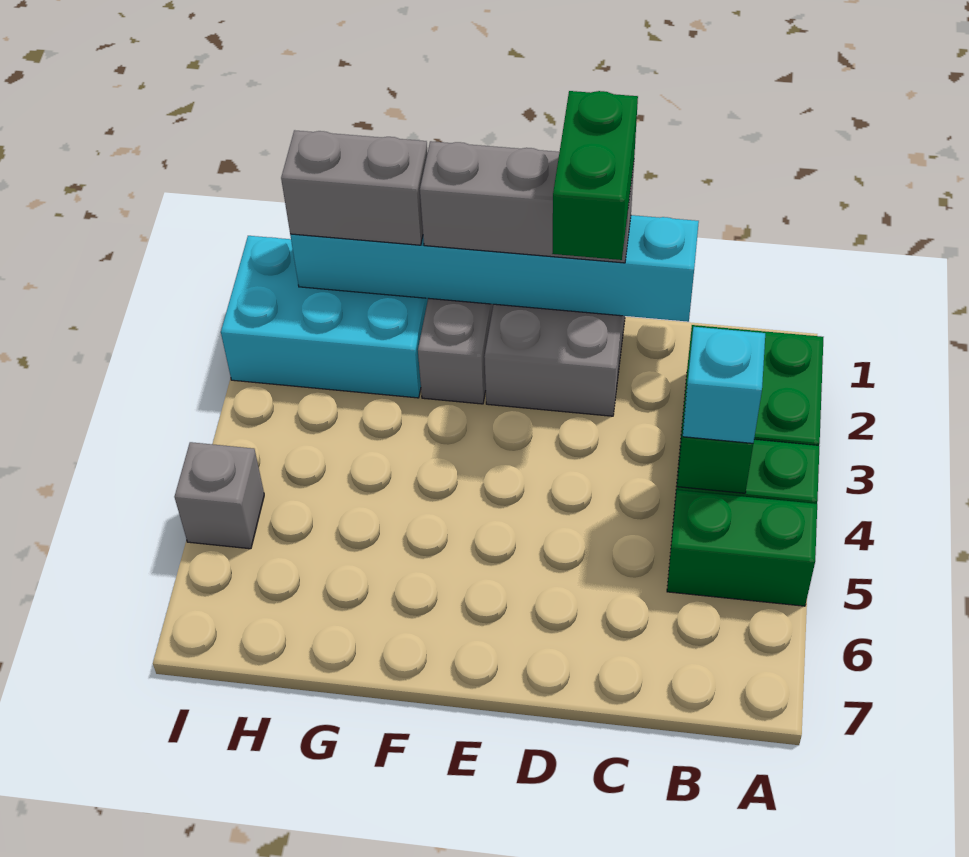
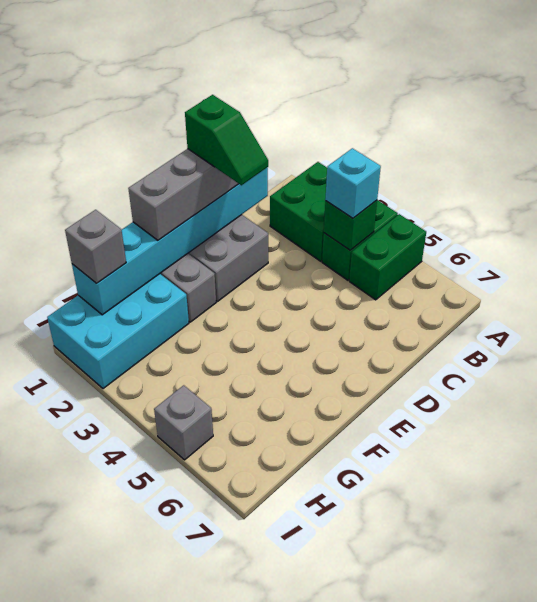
green brick D1:D2 level 4 -> green slope D1:D2 level 4 top 1
grey brick G1:H1 level 3 -> grey brick H1 level 3

